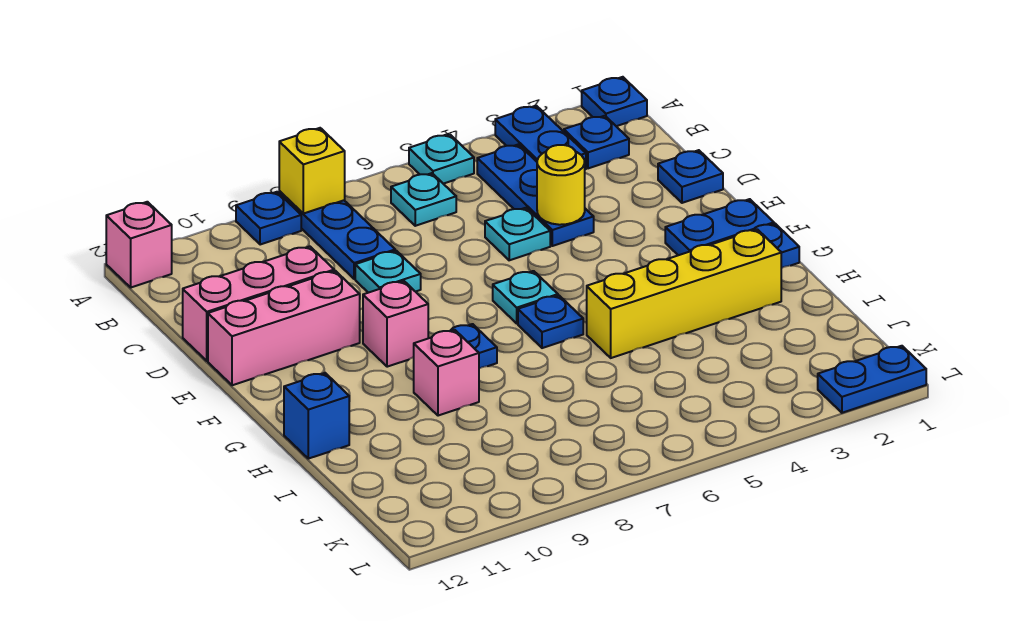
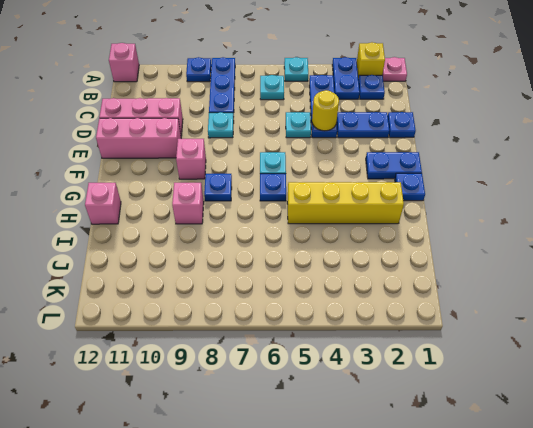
blue plate A1 level 1 -> pink plate A1 level 1
yellow brick A8 level 2 -> yellow brick A2 level 1
blue brick H12 level 1 -> pink brick H12 level 1
blue plate L1:L2 level 1 -> blue plate D2:D3 level 1

